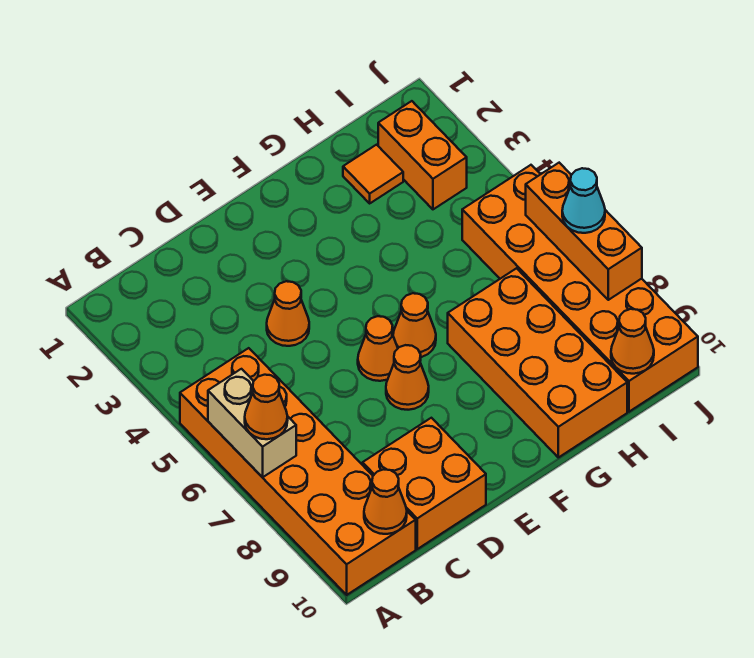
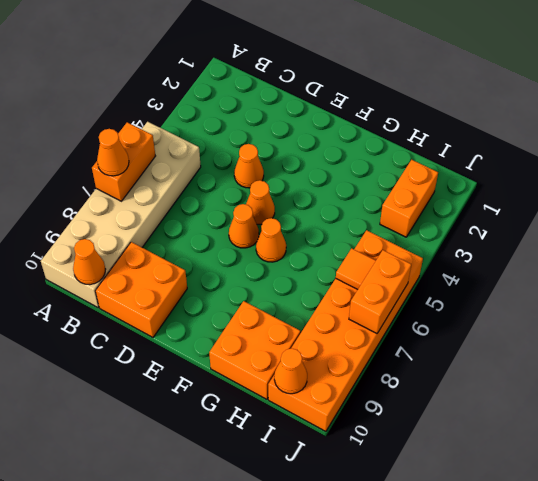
orange brick A5:B10 level 1 -> tan brick A5:B10 level 1
tan brick A6:A7 level 2 -> orange brick A6:A7 level 2
orange cone E7 level 1 -> orange cone E5 level 1
orange brick G7:H10 level 1 -> orange brick G9:H10 level 1
orange tile H2 level 1 -> orange tile I6 level 2
orange brick J6:J8 level 2 -> orange brick J6:J7 level 2
cyan cone J7 level 3 -> none

